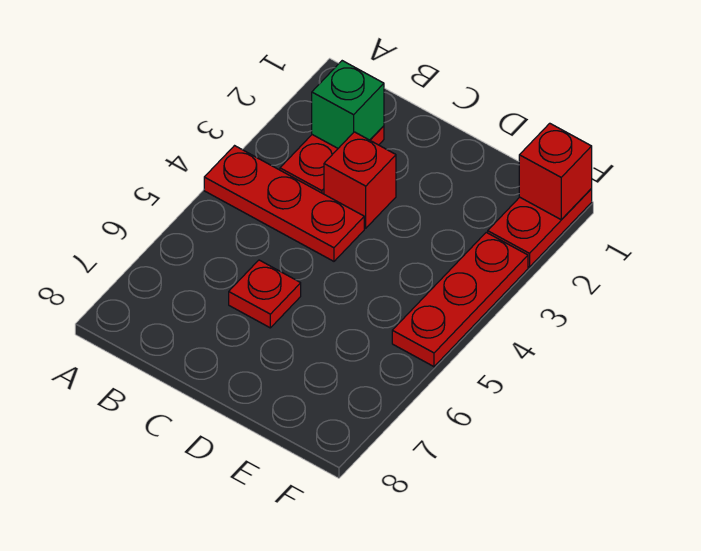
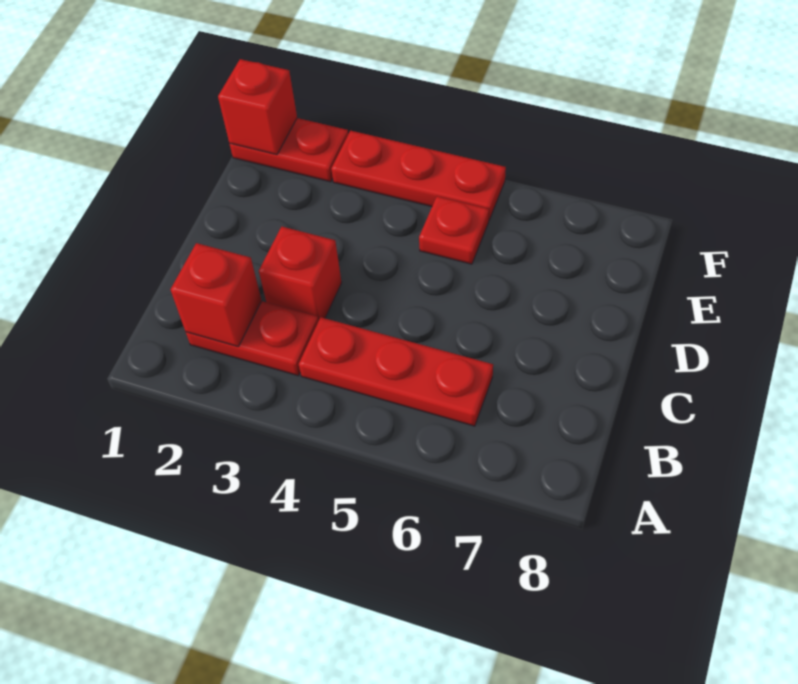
red plate A4:C4 level 1 -> red plate B4:B6 level 1
green brick B2 level 2 -> red brick B2 level 2
red plate C6 level 1 -> red plate E5 level 1

